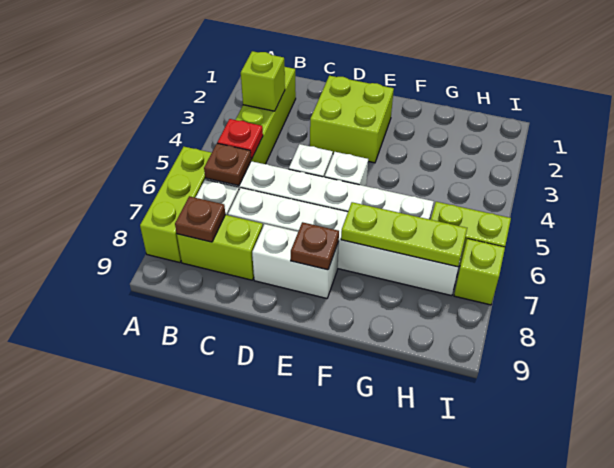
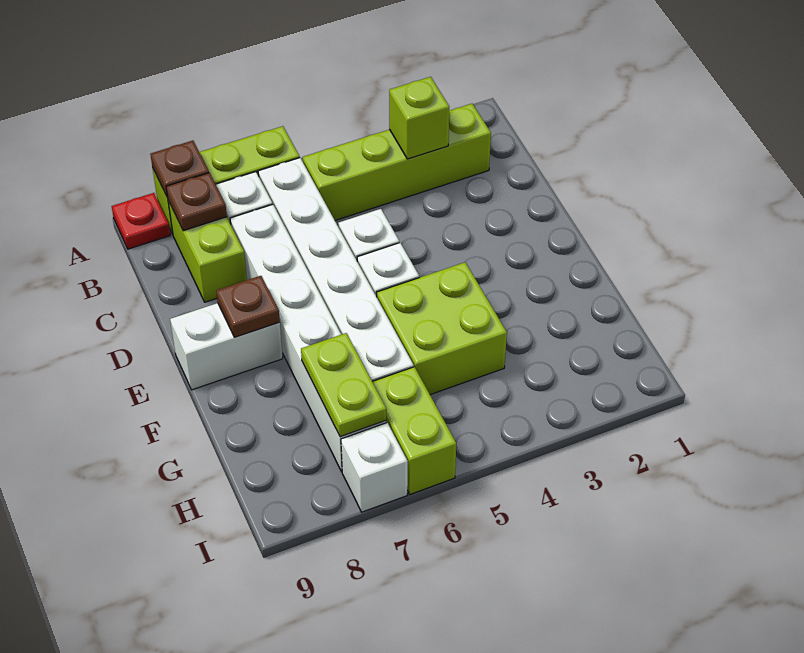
red plate B5 level 2 -> red plate A9 level 1
brown plate B6 level 2 -> brown plate A8 level 2
lime brick D2:E3 level 1 -> lime brick F4:G5 level 1
white brick D8:E8 level 1 -> white brick E8:E9 level 1
lime plate F7:H7 level 2 -> lime plate G7:H7 level 2
lime brick I7 level 1 -> white brick I7 level 1

